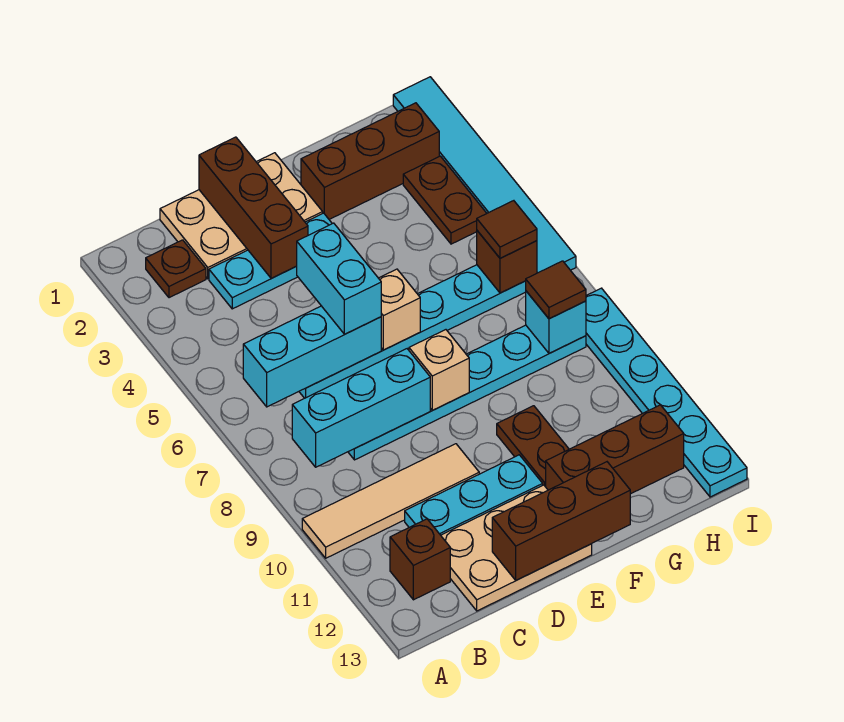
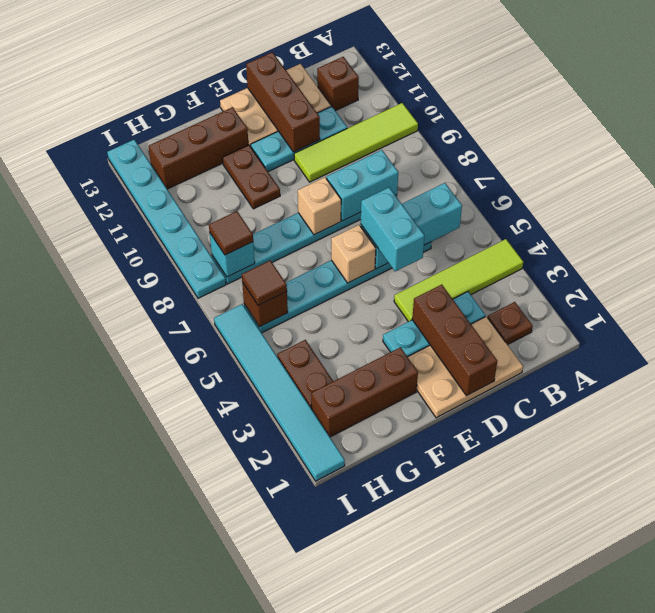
none -> lime tile A4:D4 level 1
tan tile A10:D10 level 1 -> lime tile A10:D10 level 1
cyan brick B8:D8 level 2 -> cyan brick C8:D8 level 2
brown brick D13:F13 level 2 -> brown brick D11:D13 level 2

